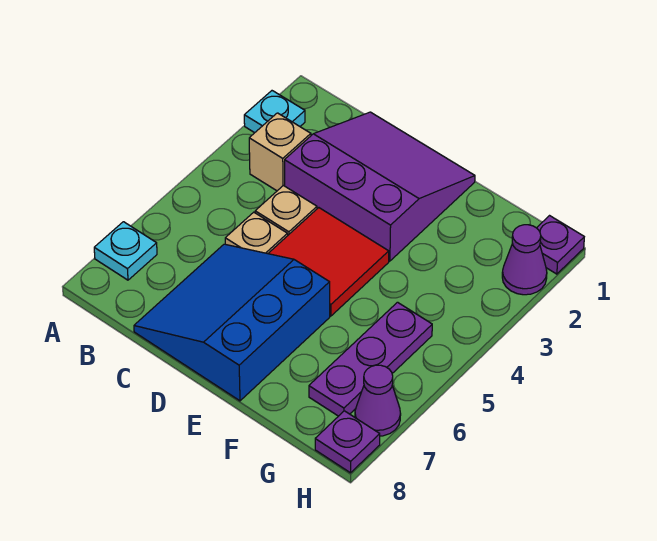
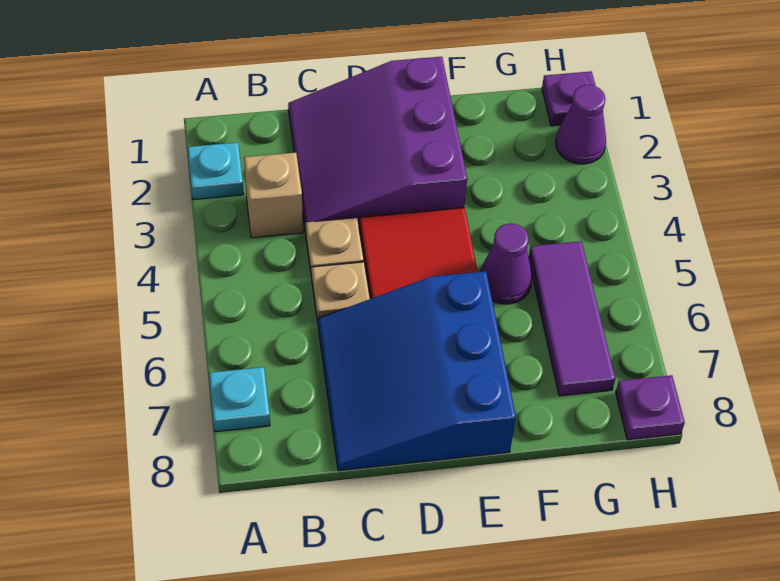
purple slope C1:E3 level 1 top 3 -> purple slope C1:E3 level 1 top E
purple plate G5:G7 level 1 -> purple tile G5:G7 level 1
purple cone H7 level 1 -> purple cone F5 level 1

